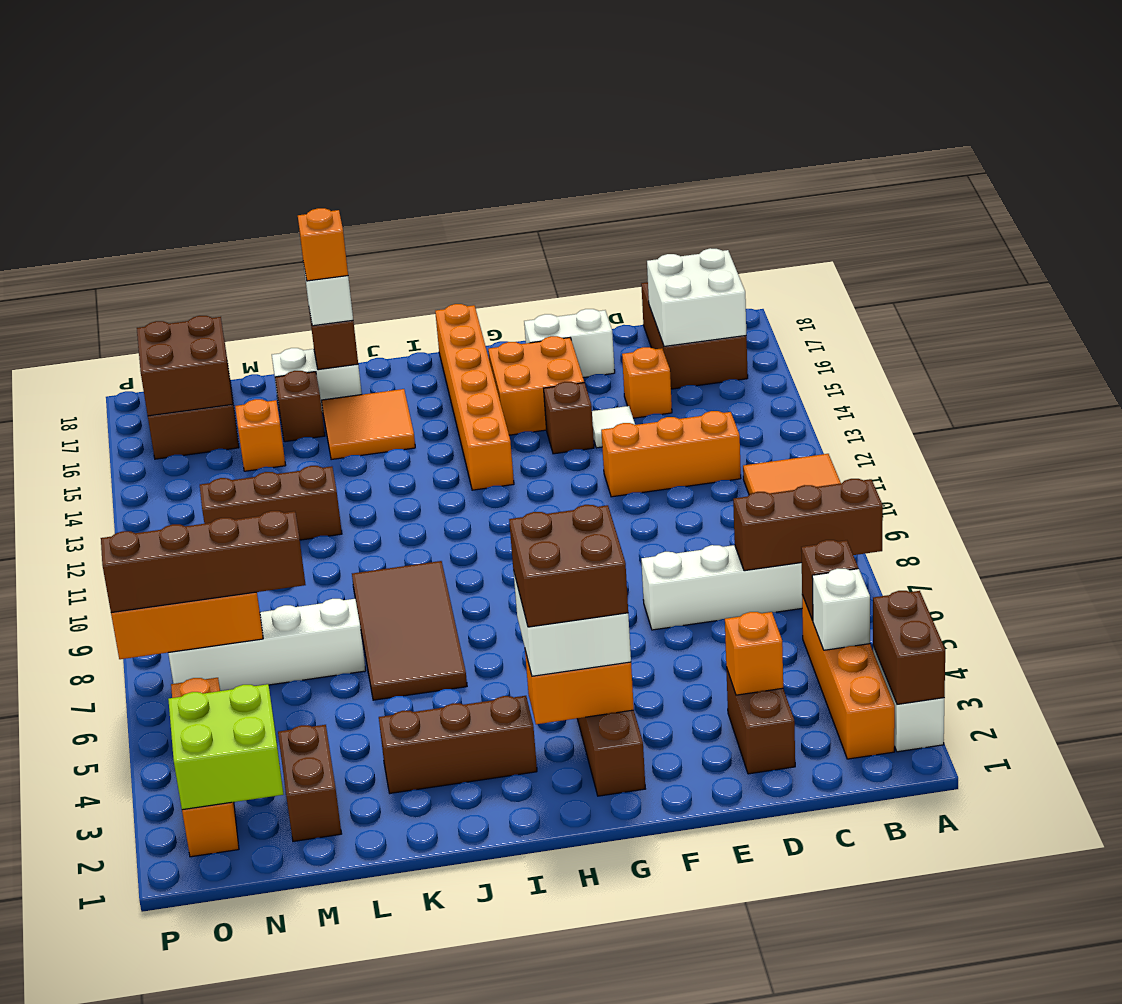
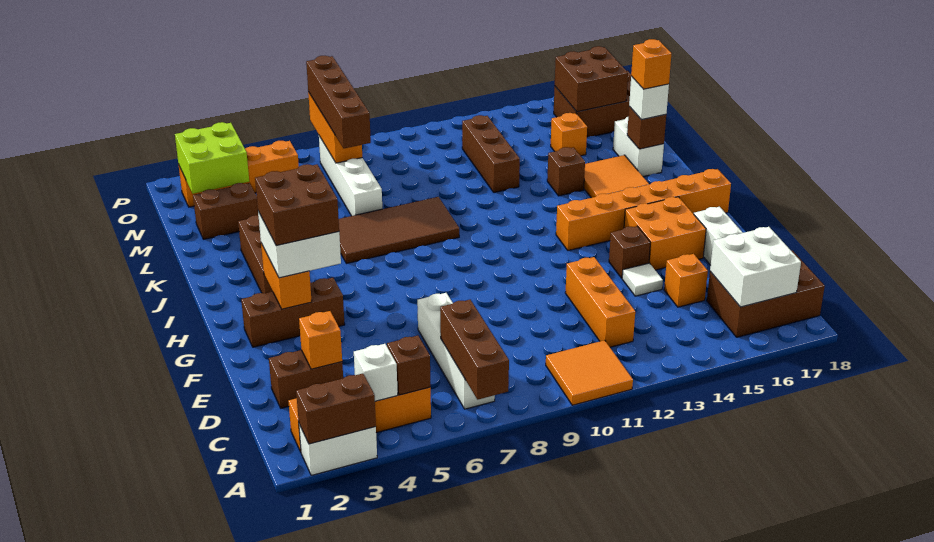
brown brick L16 level 1 -> brown brick K14 level 1

